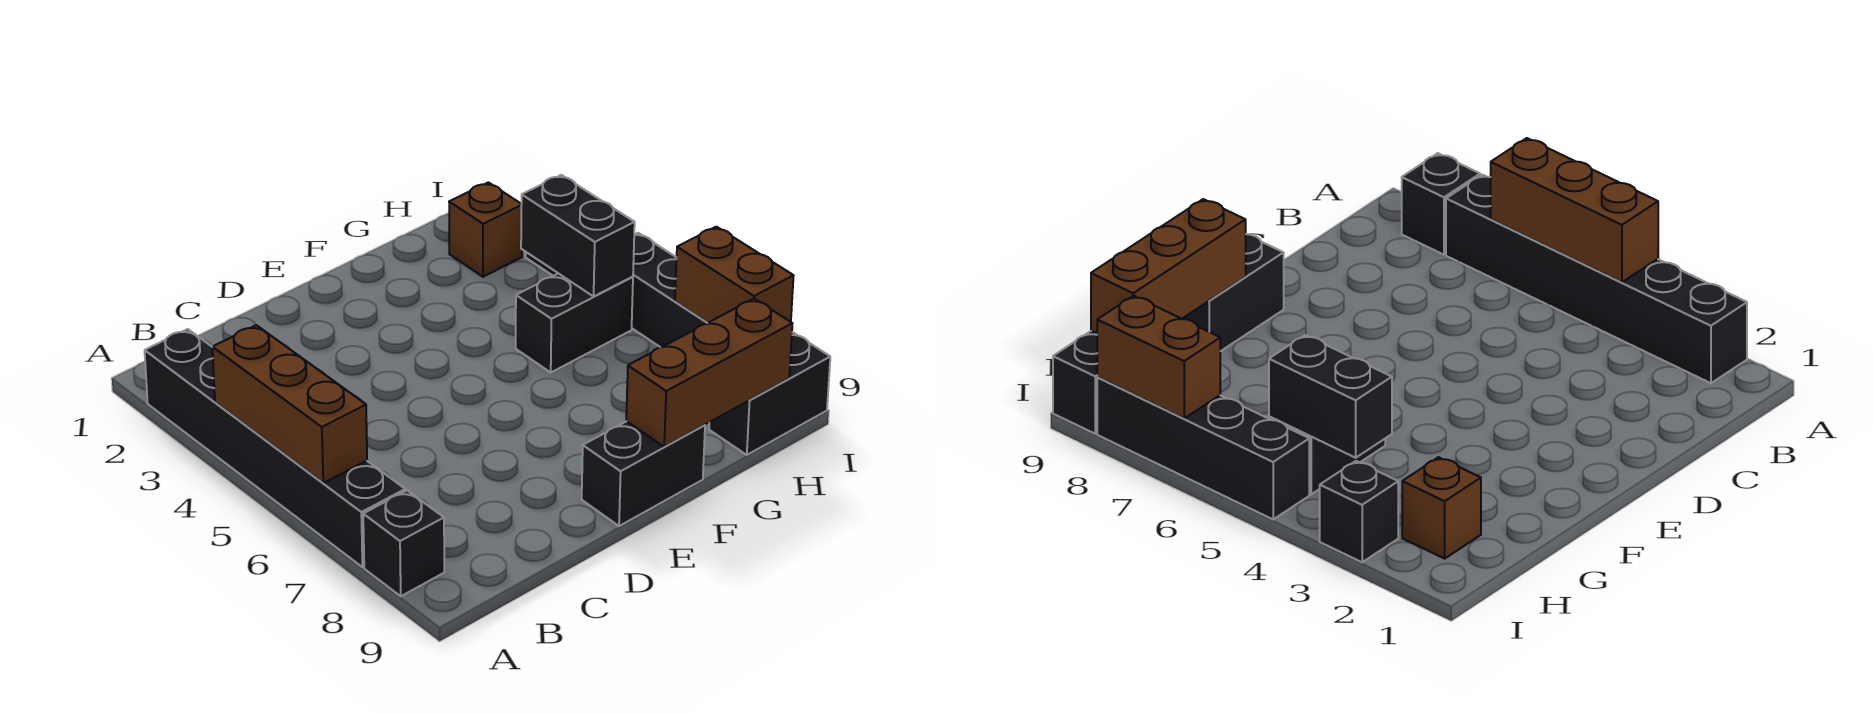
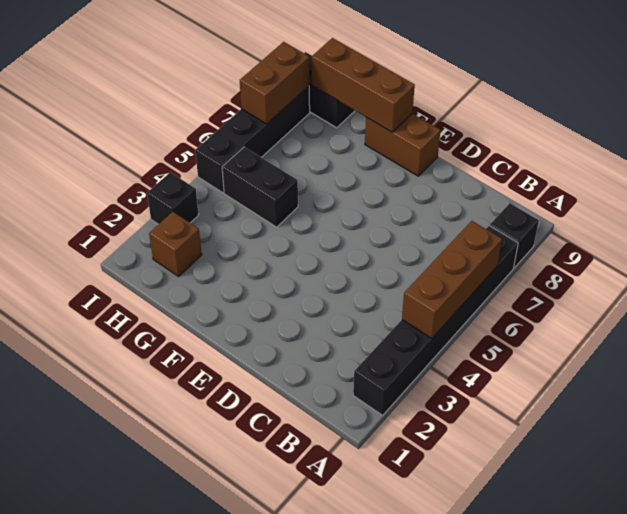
black brick E9:F9 level 1 -> brown brick E9:F9 level 1
black brick H4:H5 level 2 -> none

